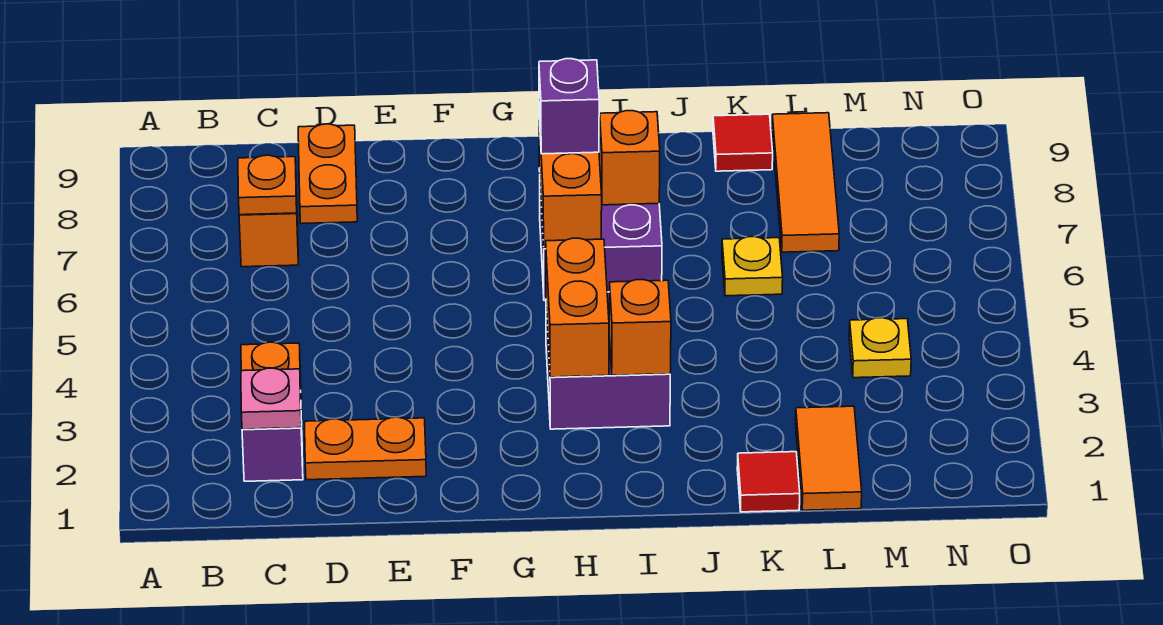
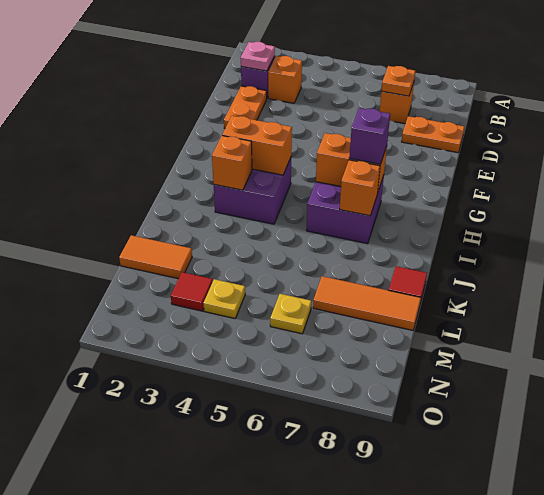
red tile K1 level 1 -> red tile M3 level 1
yellow plate K6 level 1 -> yellow plate M6 level 1

